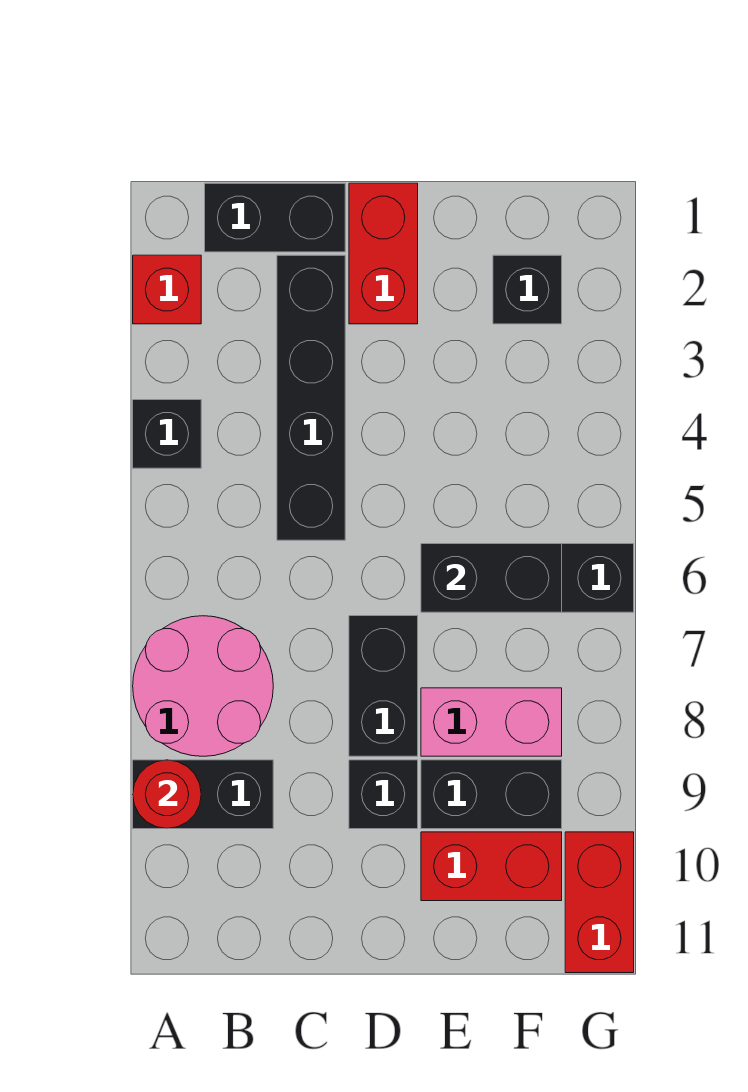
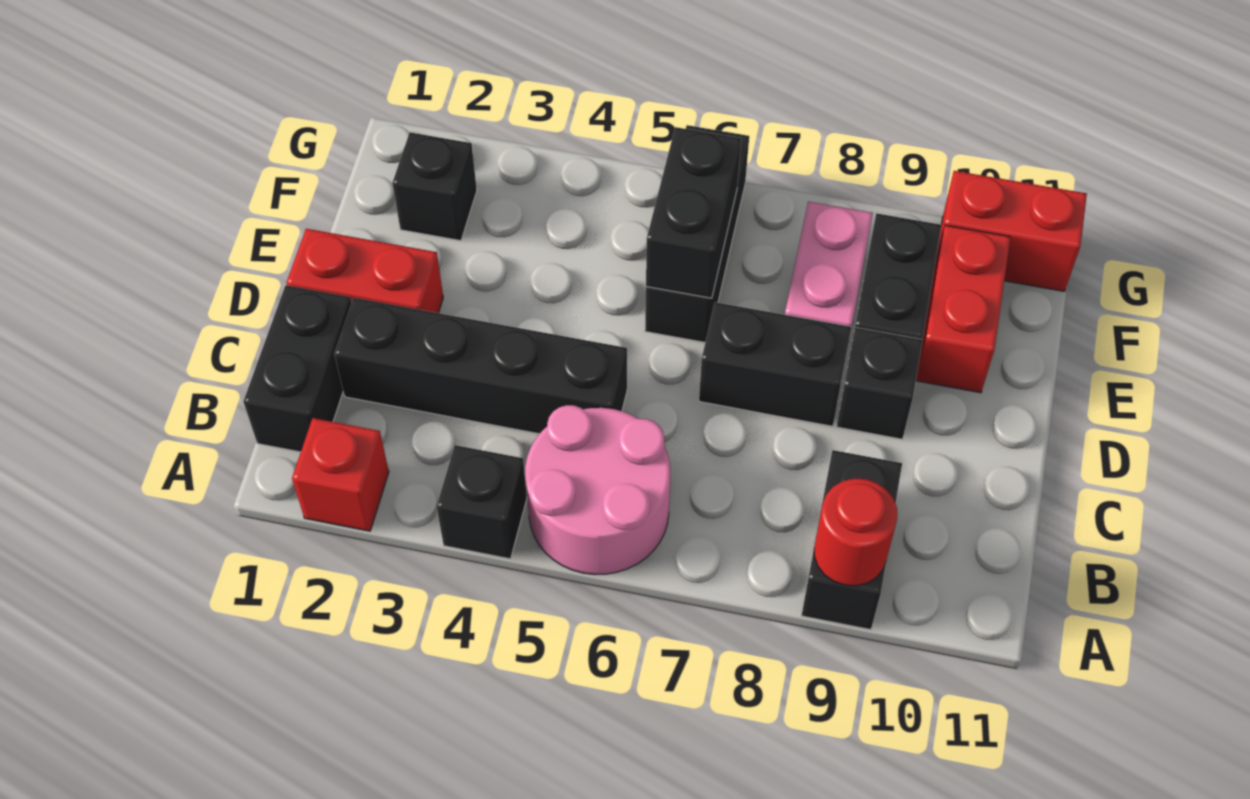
pink round brick A7:B8 level 1 -> pink round brick A5:B6 level 1

